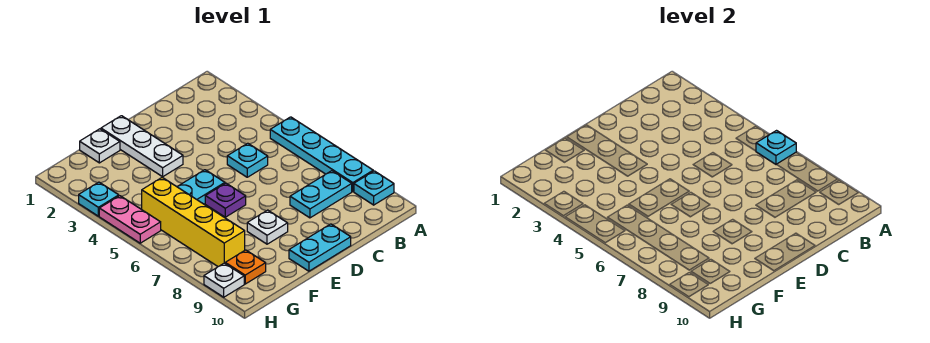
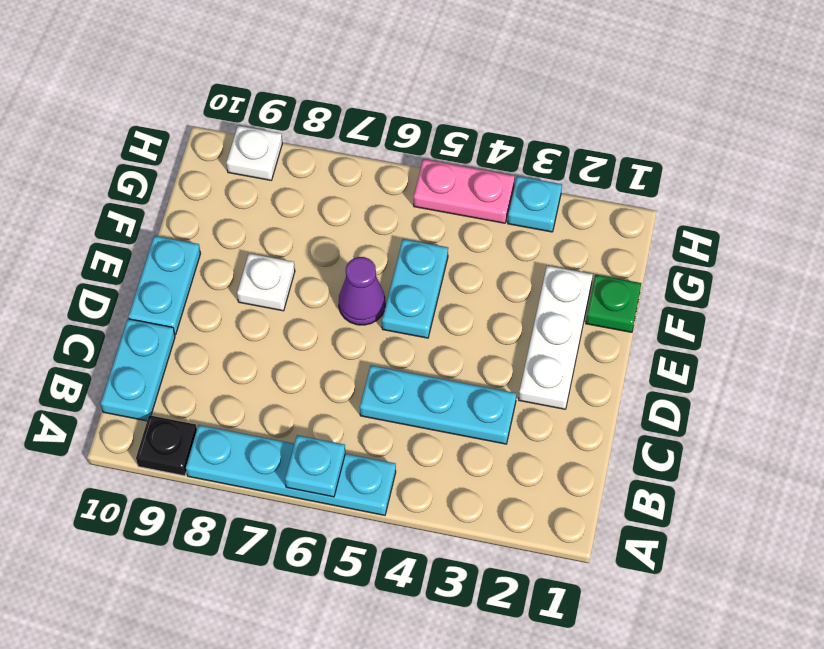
cyan plate A9 level 1 -> black plate A9 level 1
cyan plate B8:C8 level 1 -> cyan plate B10:C10 level 1
cyan plate C5 level 1 -> cyan plate C3:C5 level 1
white plate E1:E3 level 1 -> white plate D2:F2 level 1
purple plate E6 level 1 -> purple cone E6 level 1
white plate F1 level 1 -> green plate F1 level 1
yellow brick G5:G8 level 1 -> none
orange plate G9 level 1 -> none

